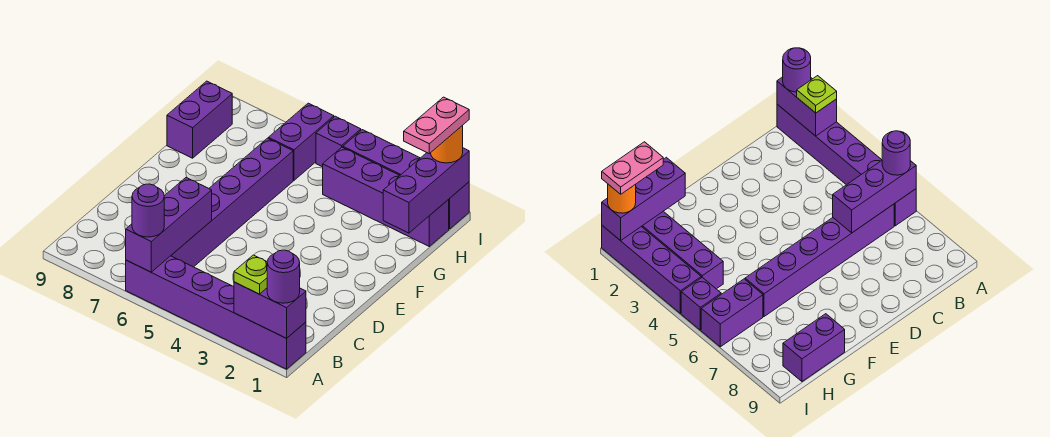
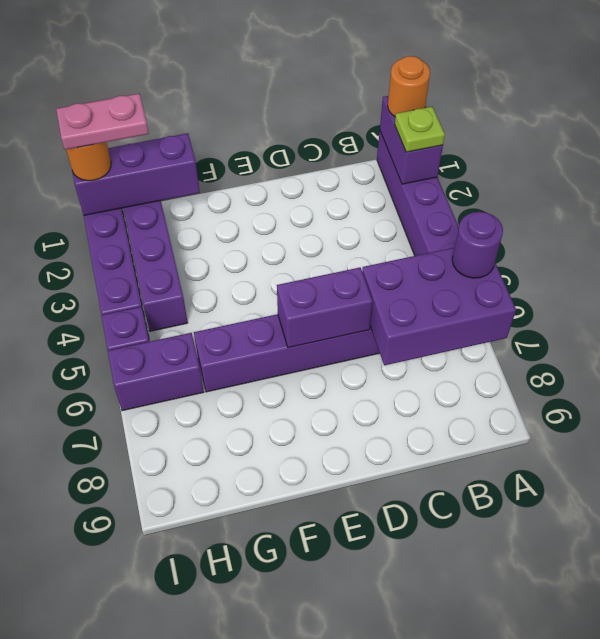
purple round brick A1 level 3 -> orange round brick A1 level 3
purple brick A6:C6 level 2 -> purple brick A6:C7 level 2
purple brick G9:H9 level 1 -> purple brick D6:E6 level 2

